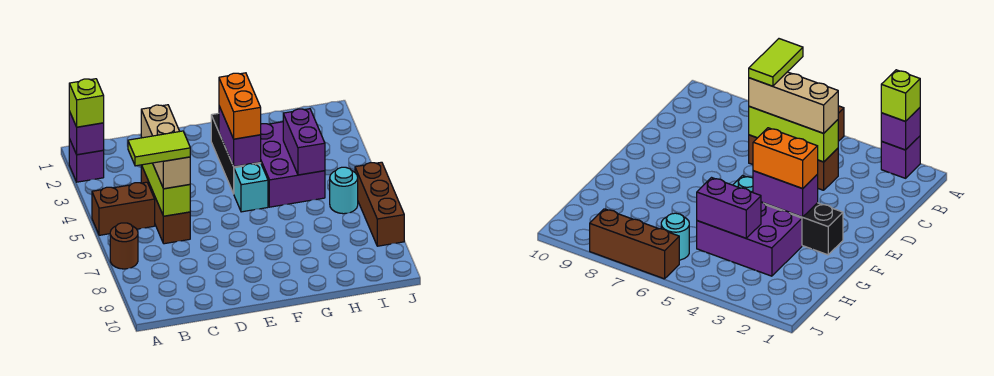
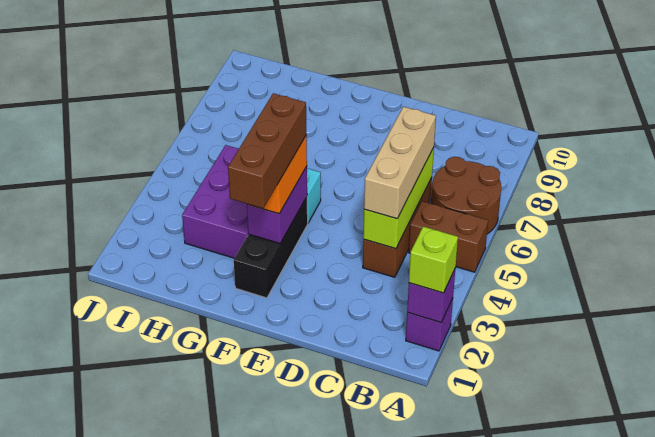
brown round brick A7 level 1 -> brown round brick A6:B7 level 1
lime tile B6:C6 level 4 -> none
purple brick H4:H5 level 2 -> none
cyan round brick I6 level 1 -> none
brown brick J6:J8 level 1 -> brown brick F2:F4 level 4

